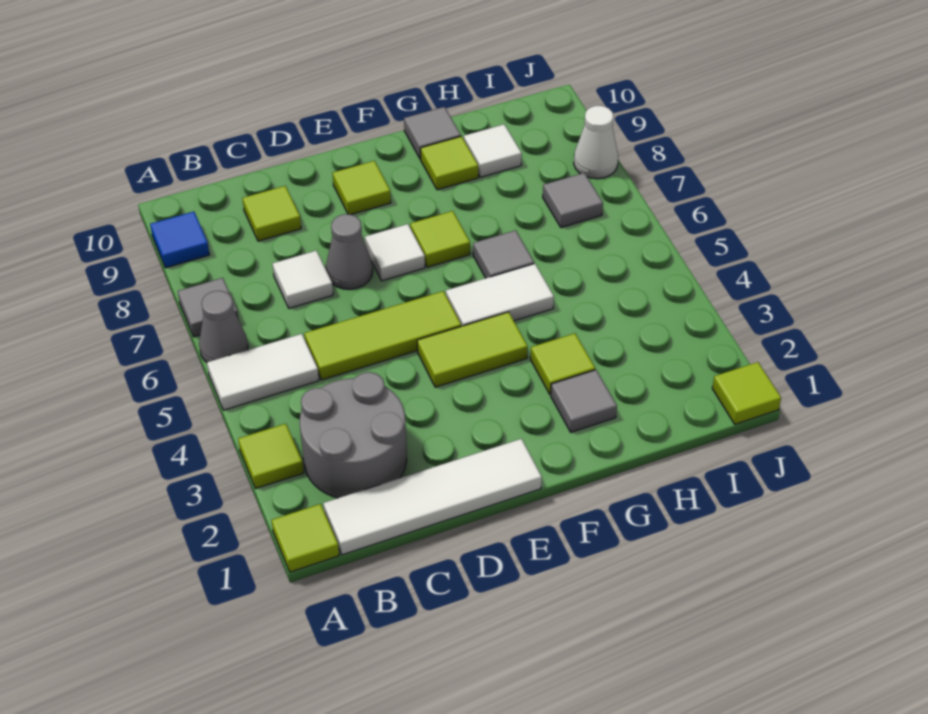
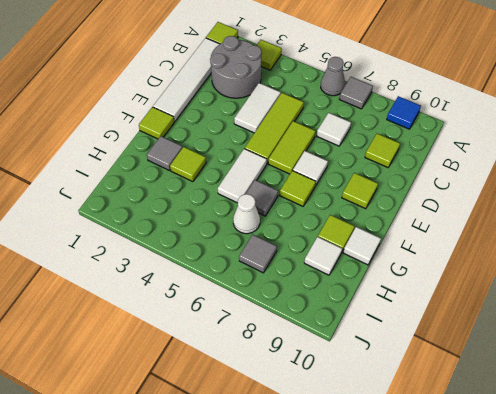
white tile A5:B5 level 1 -> white tile C4:D4 level 1
grey cone D7 level 1 -> none
lime tile E4:F4 level 1 -> lime tile D6:E6 level 1
grey tile G10 level 1 -> white tile G10 level 1
lime tile J1 level 1 -> lime tile F1 level 1
white cone J8 level 1 -> white cone H6 level 1

